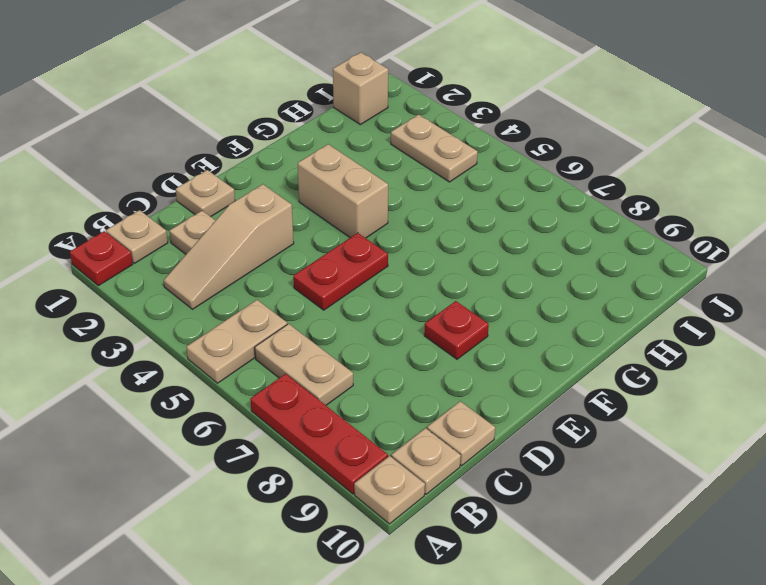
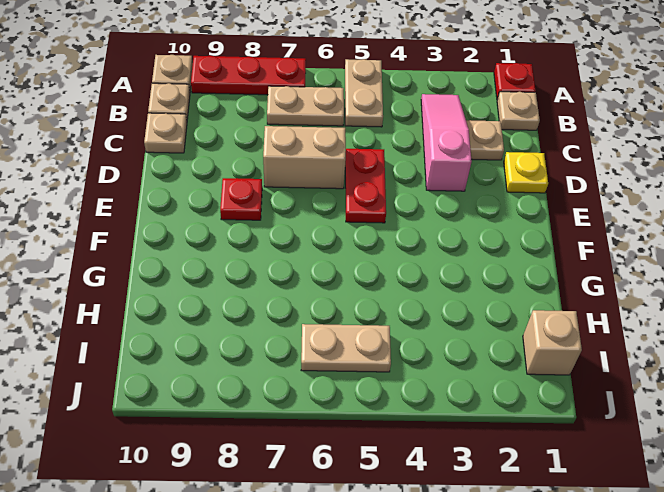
tan slope B3:D3 level 1 top D -> pink slope B3:D3 level 1 top D
tan plate D1 level 1 -> yellow plate D1 level 1
tan brick F3:F4 level 1 -> tan brick D6:D7 level 1
tan plate I3:I4 level 1 -> tan plate I5:I6 level 1

